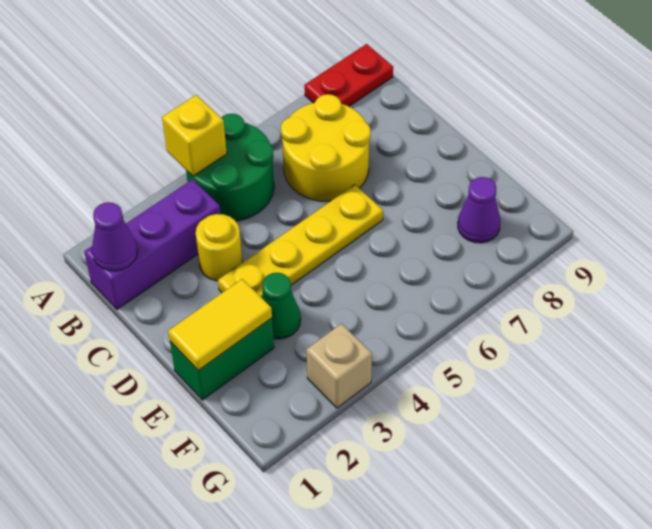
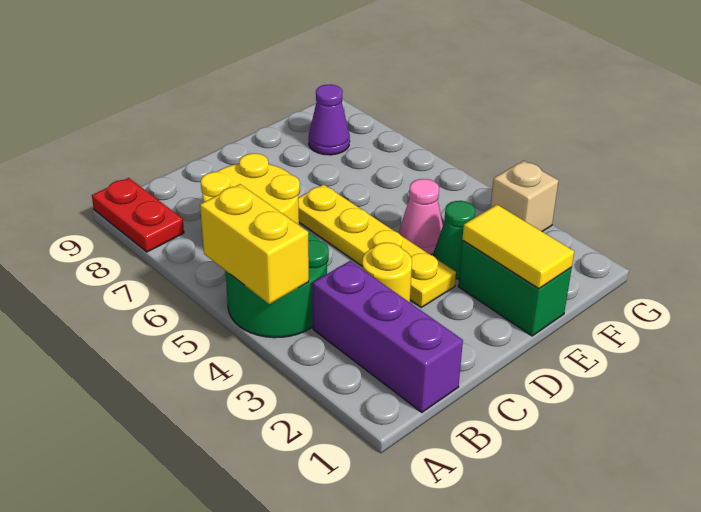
yellow brick A4 level 2 -> yellow brick A4:A5 level 2
purple cone B1 level 2 -> none
none -> pink cone E4 level 1

